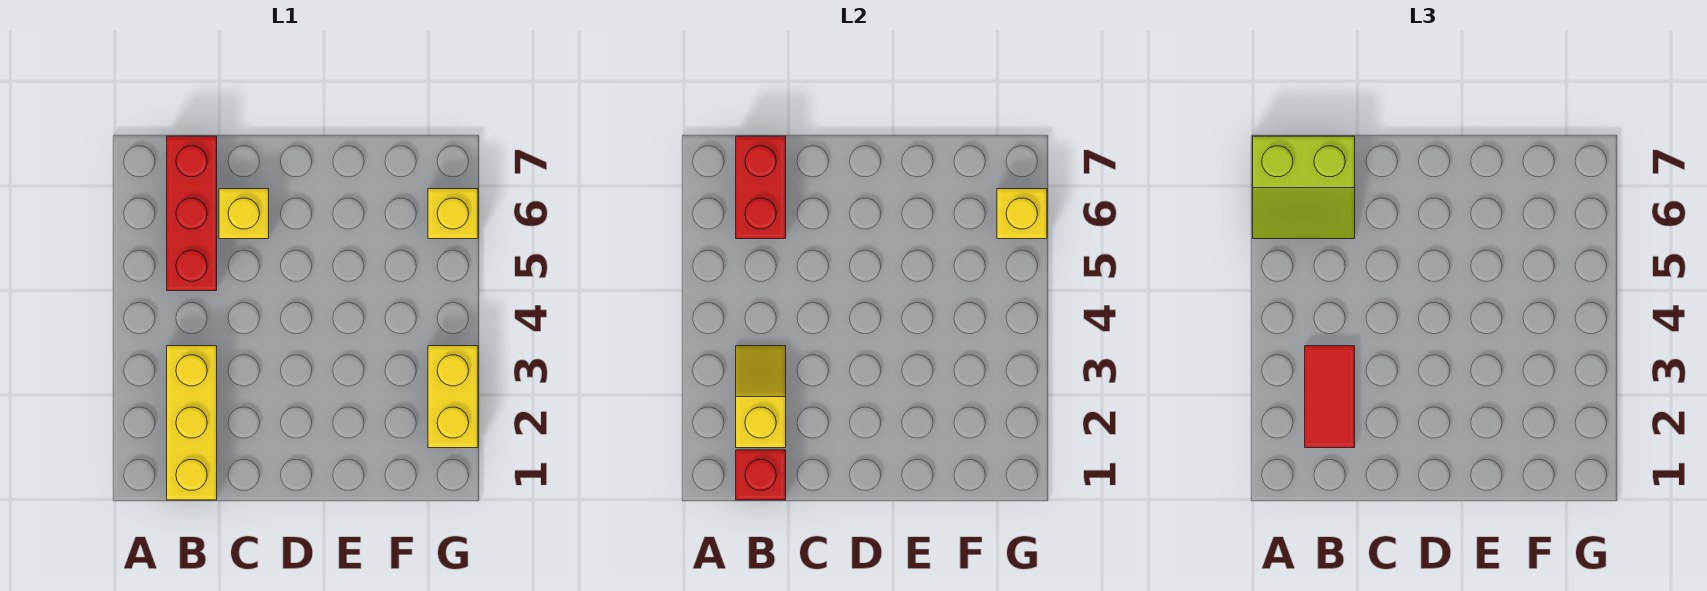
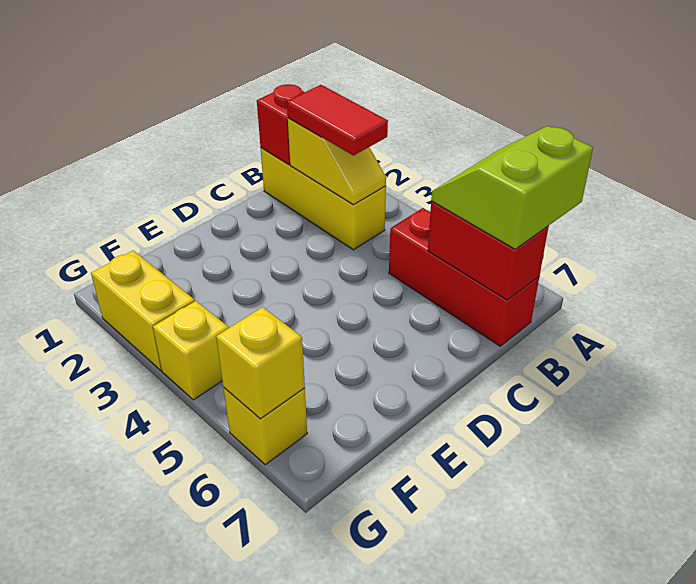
yellow brick C6 level 1 -> yellow brick G4 level 1

